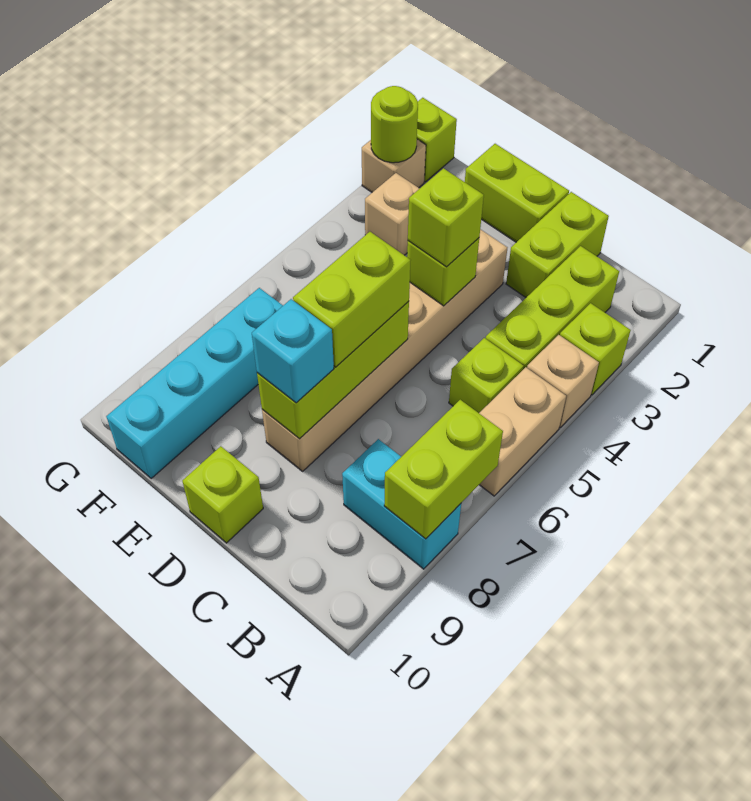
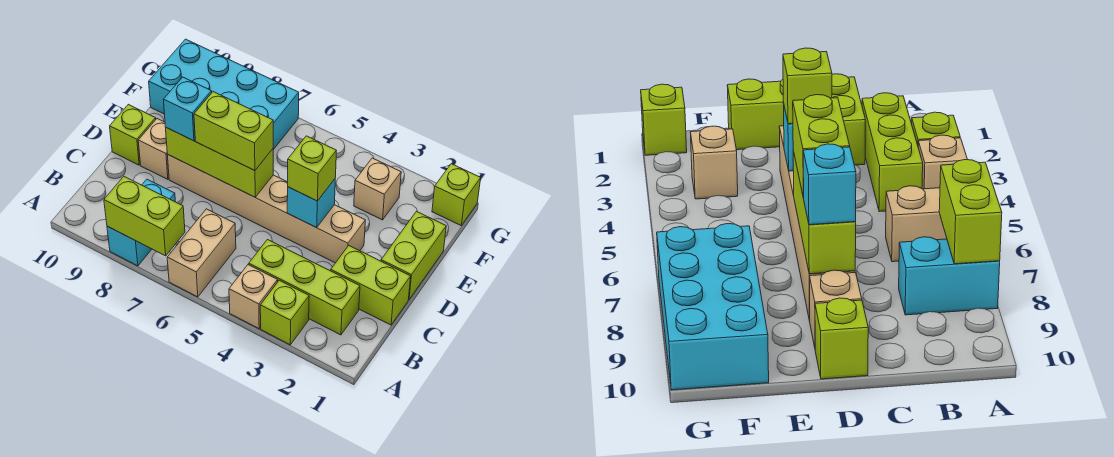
tan brick A5:A6 level 1 -> tan brick A6:B6 level 1
lime brick B5 level 1 -> none
lime brick D4 level 2 -> cyan brick D4 level 2
cyan brick F7:F10 level 1 -> cyan brick F7:G10 level 1
tan brick G2 level 1 -> tan brick D9 level 1
lime round brick G2 level 2 -> none

